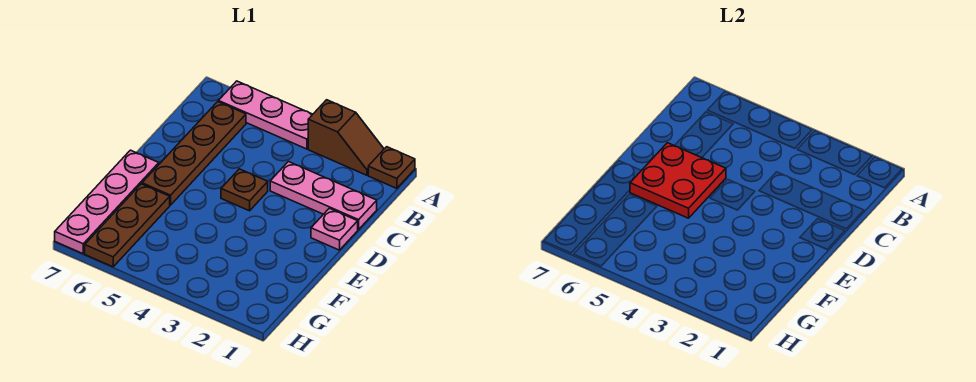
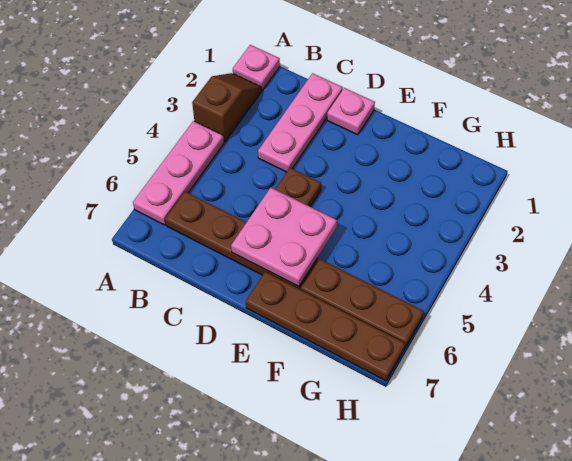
brown plate A1 level 1 -> pink plate A1 level 1
red plate D5:E6 level 2 -> pink plate D5:E6 level 2
pink plate E7:H7 level 1 -> brown plate E7:H7 level 1

